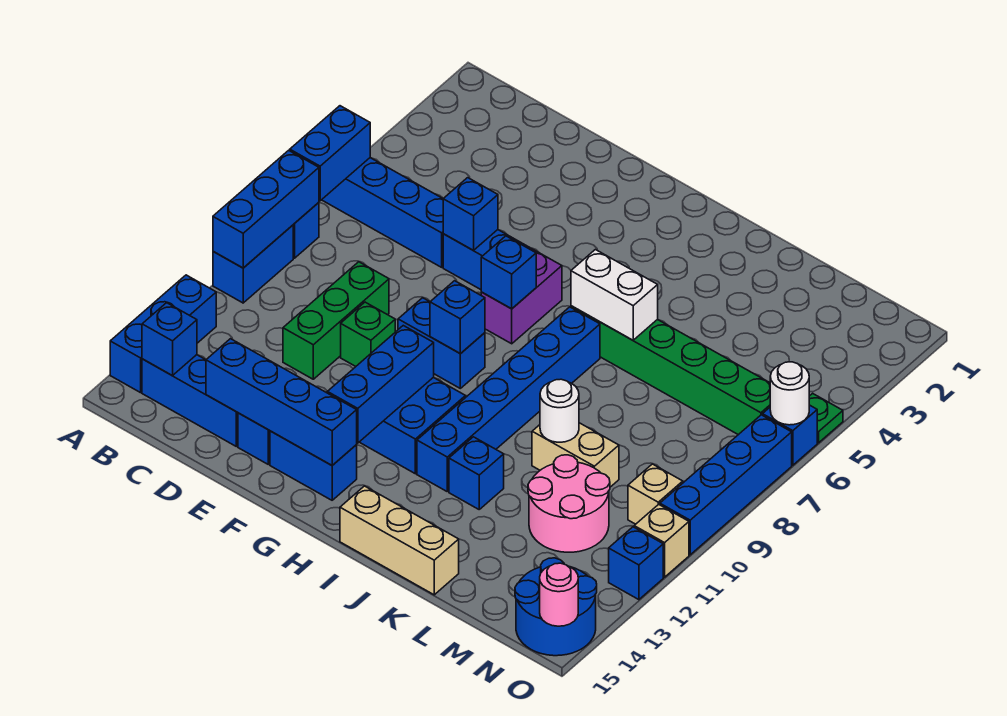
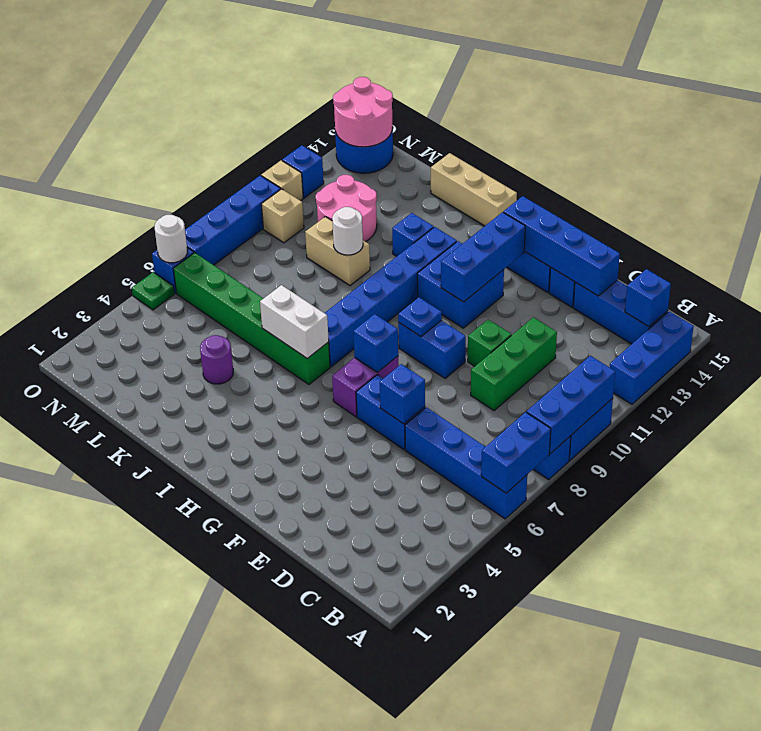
blue brick G9 level 2 -> blue plate G9 level 2
none -> purple round brick K4 level 1
pink round brick O15 level 2 -> pink round brick N14:O15 level 2

